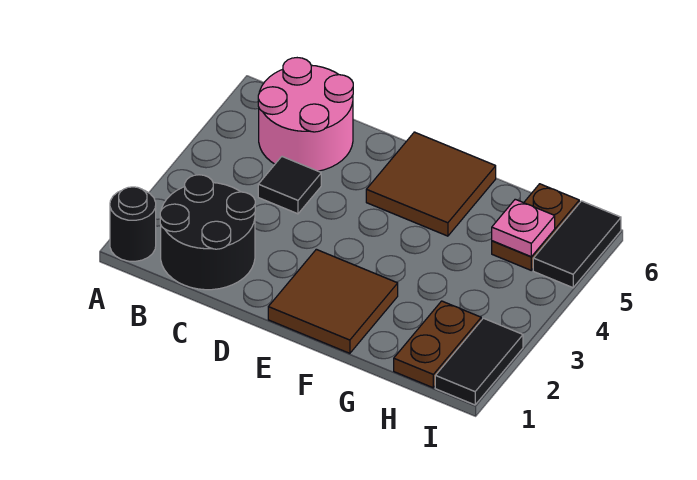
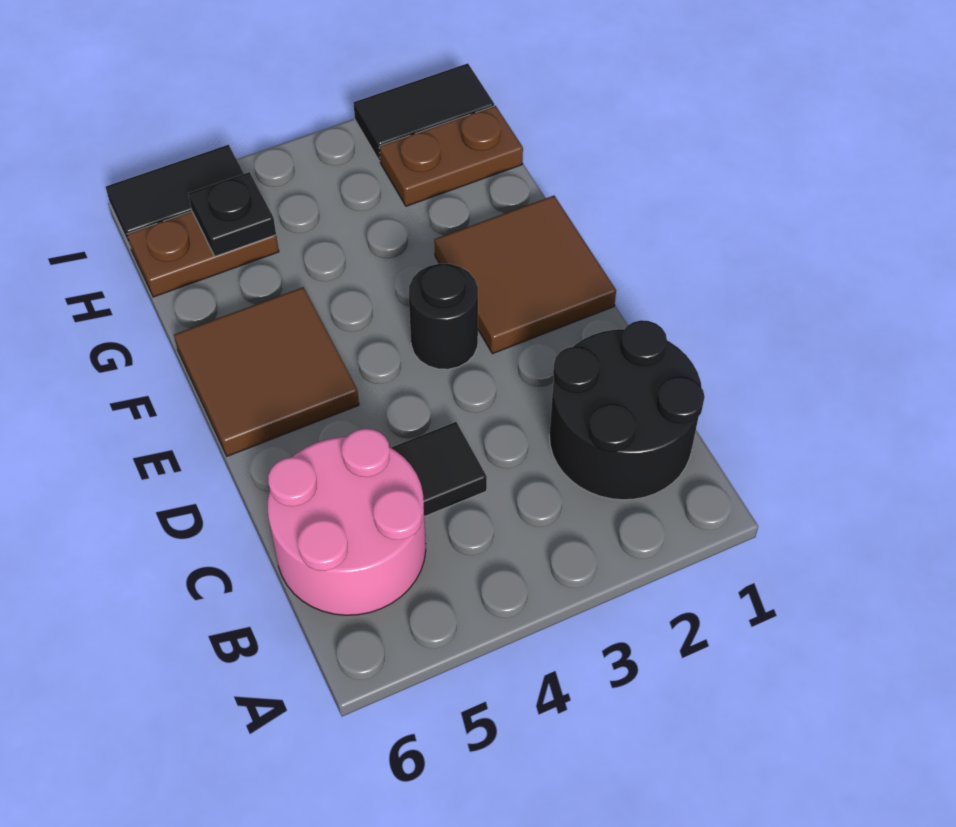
black round brick A1 level 1 -> black round brick E3 level 1
pink plate H5 level 2 -> black plate H5 level 2

